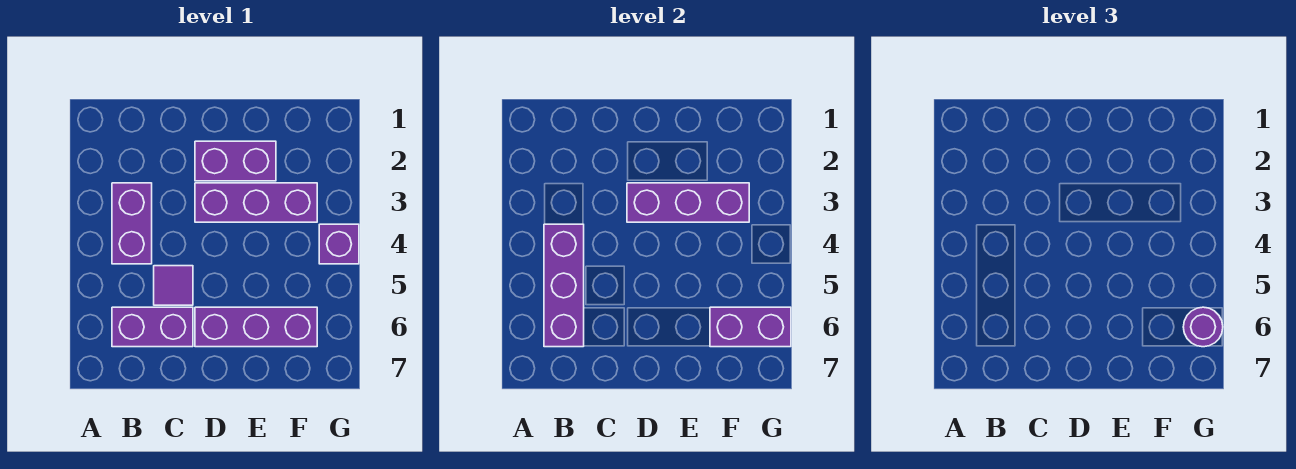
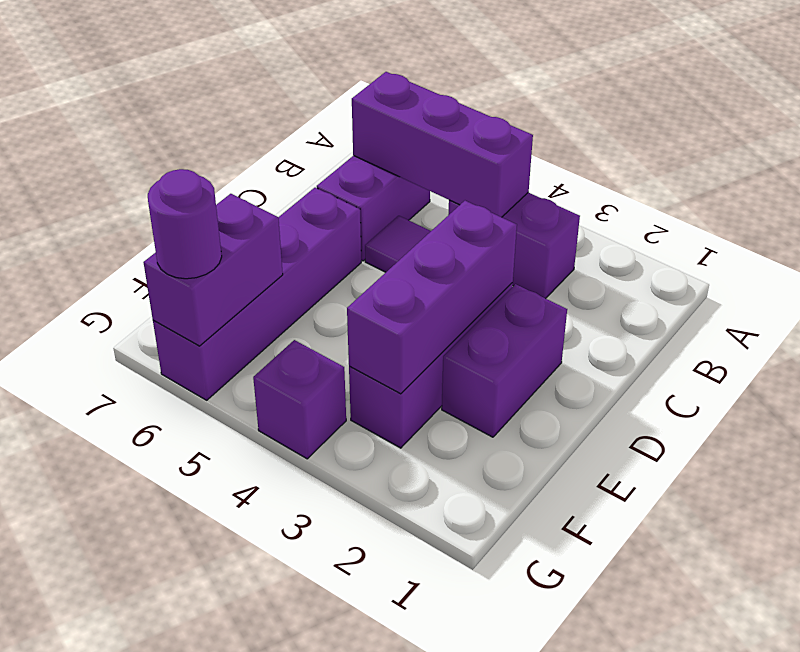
purple brick D6:F6 level 1 -> purple brick D6:G6 level 1

